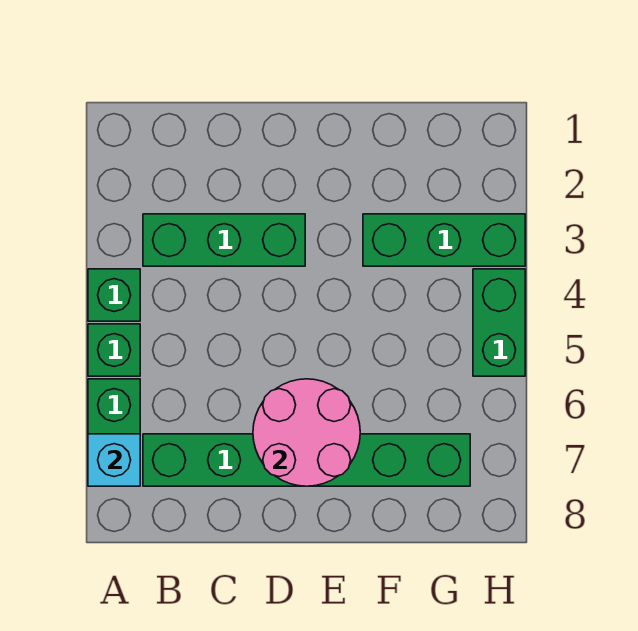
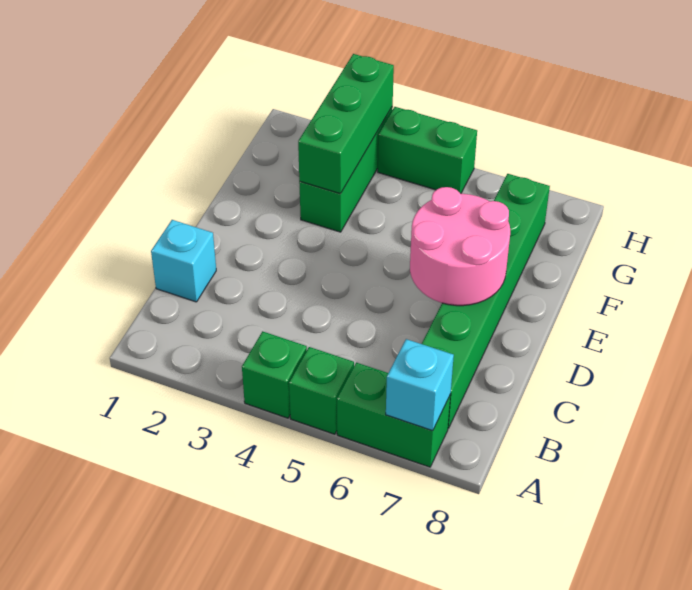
green brick B3:D3 level 1 -> green brick F3:H3 level 2
none -> cyan brick C1 level 1

